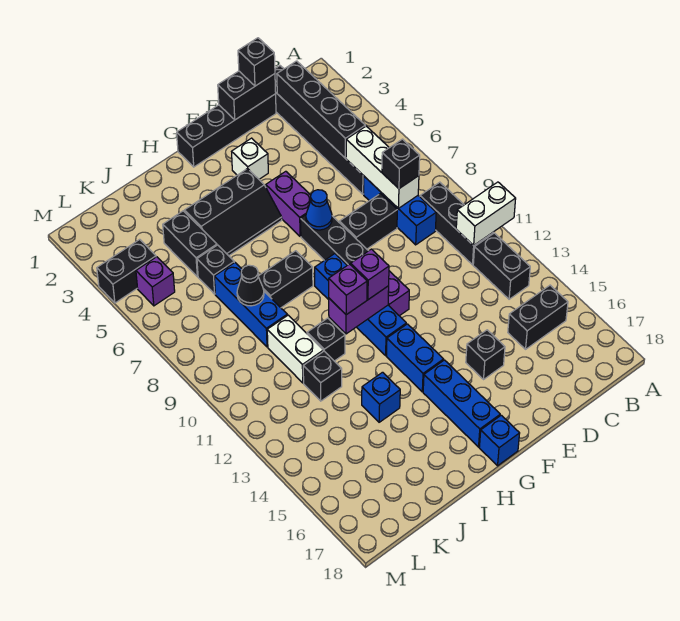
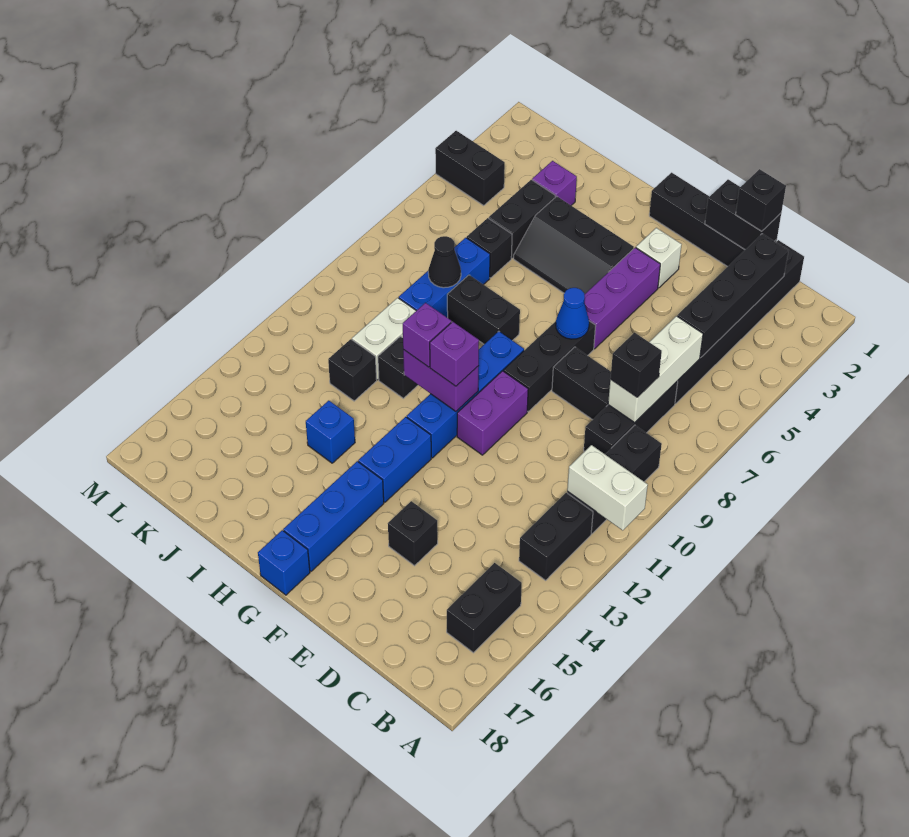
black brick B15:C15 level 1 -> black brick B15:B16 level 1
blue brick C7:C9 level 1 -> black brick C7:C9 level 1
purple brick F5:F6 level 1 -> purple brick F4:F6 level 1
purple brick L5 level 1 -> purple brick J3 level 1

